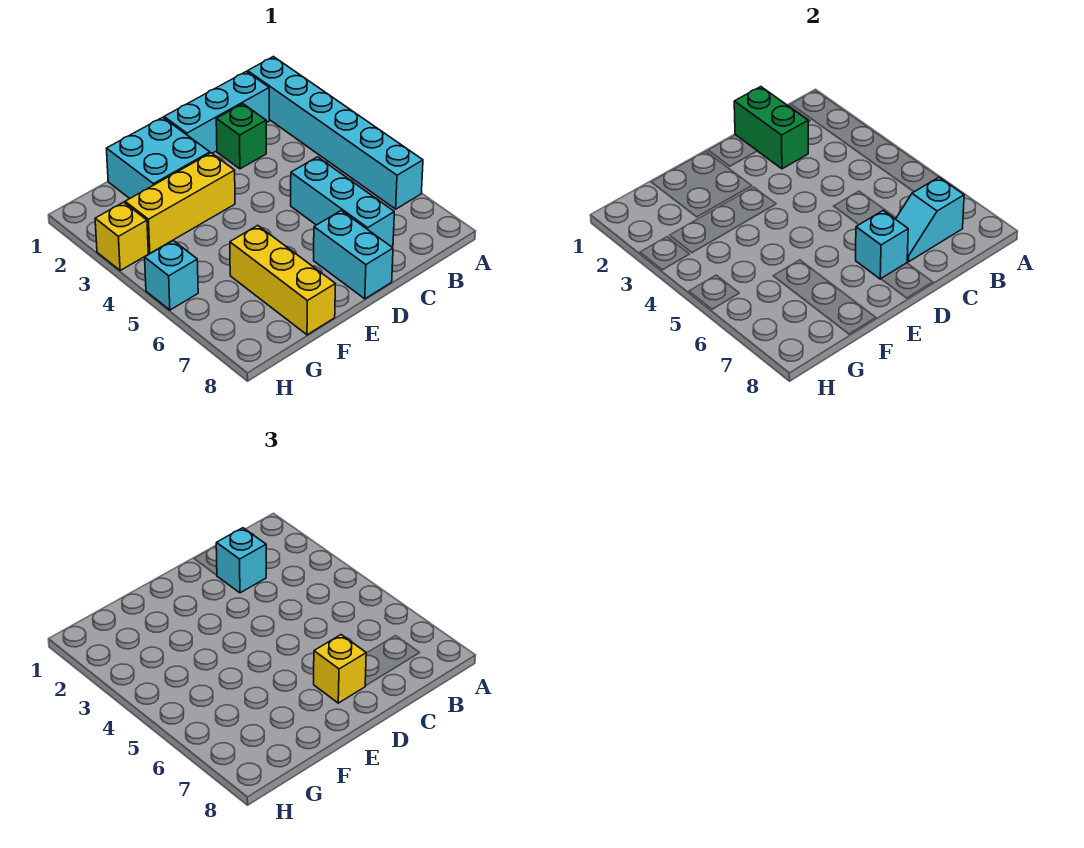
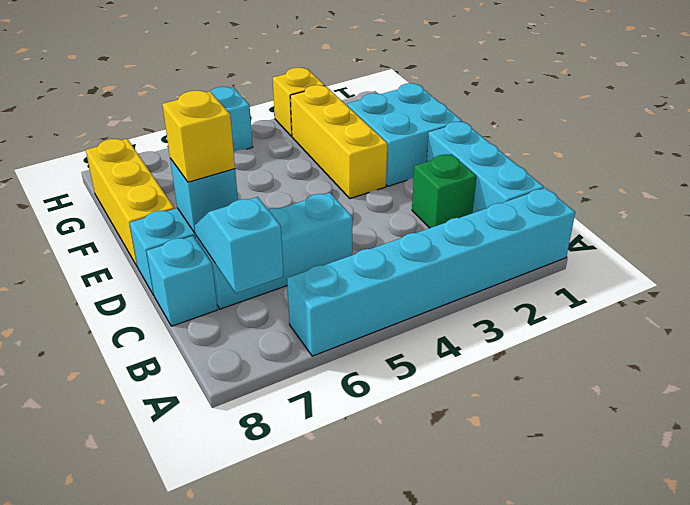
green brick C1:C2 level 2 -> none
cyan brick C2 level 3 -> cyan brick C8 level 1
yellow brick F6:F8 level 1 -> yellow brick E8:G8 level 1

